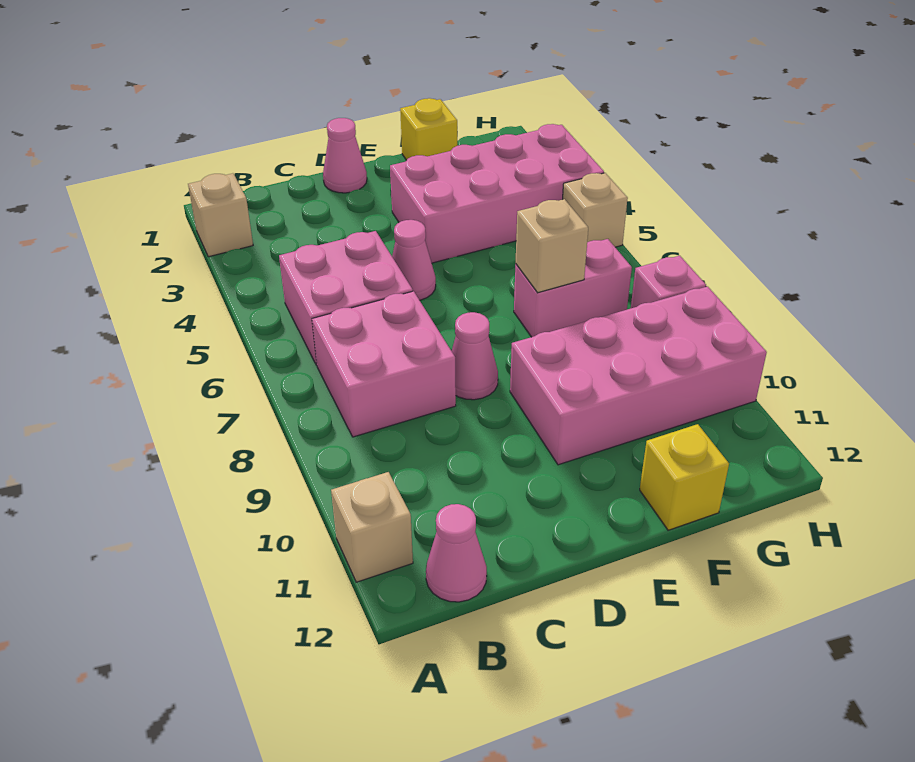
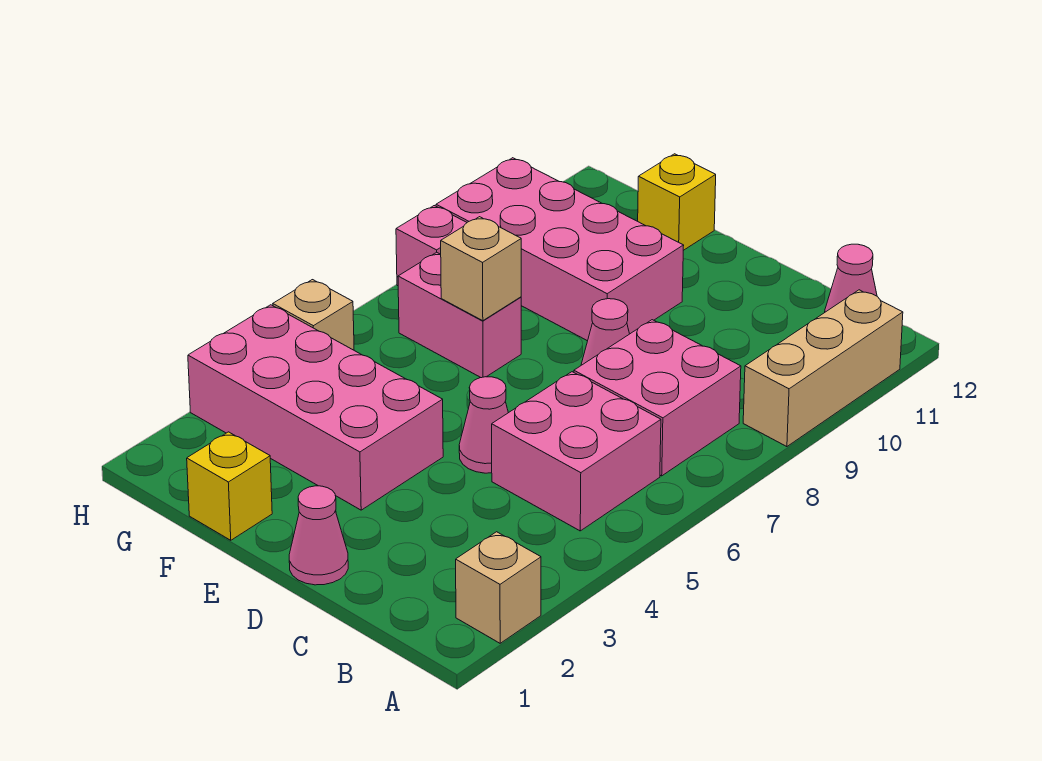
tan brick A11 level 1 -> tan brick A9:A11 level 1

